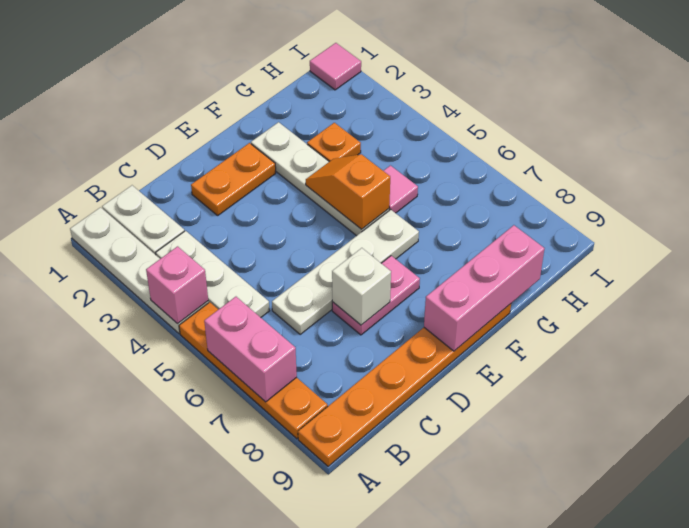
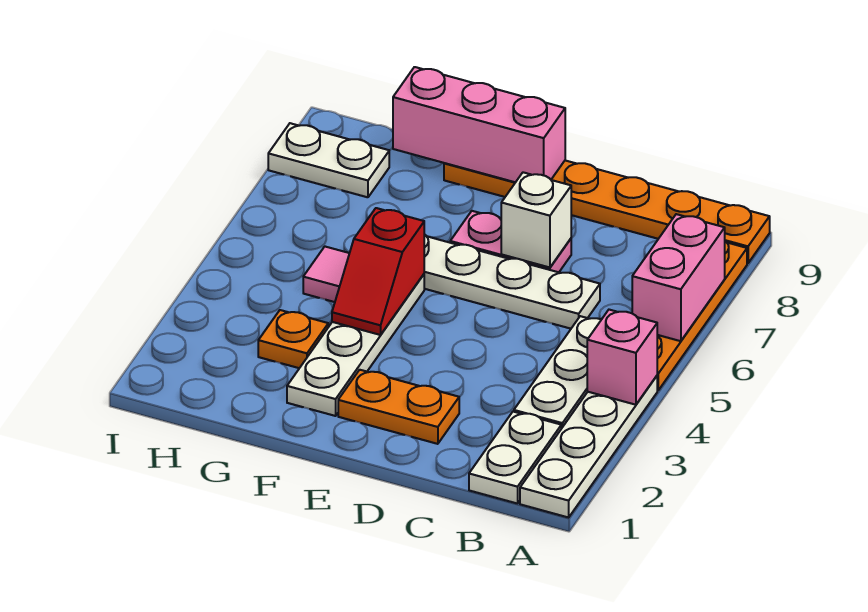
orange slope F4:F5 level 2 top 5 -> red slope F4:F5 level 2 top 5
none -> white plate H8:I8 level 1
pink tile I1 level 1 -> none

